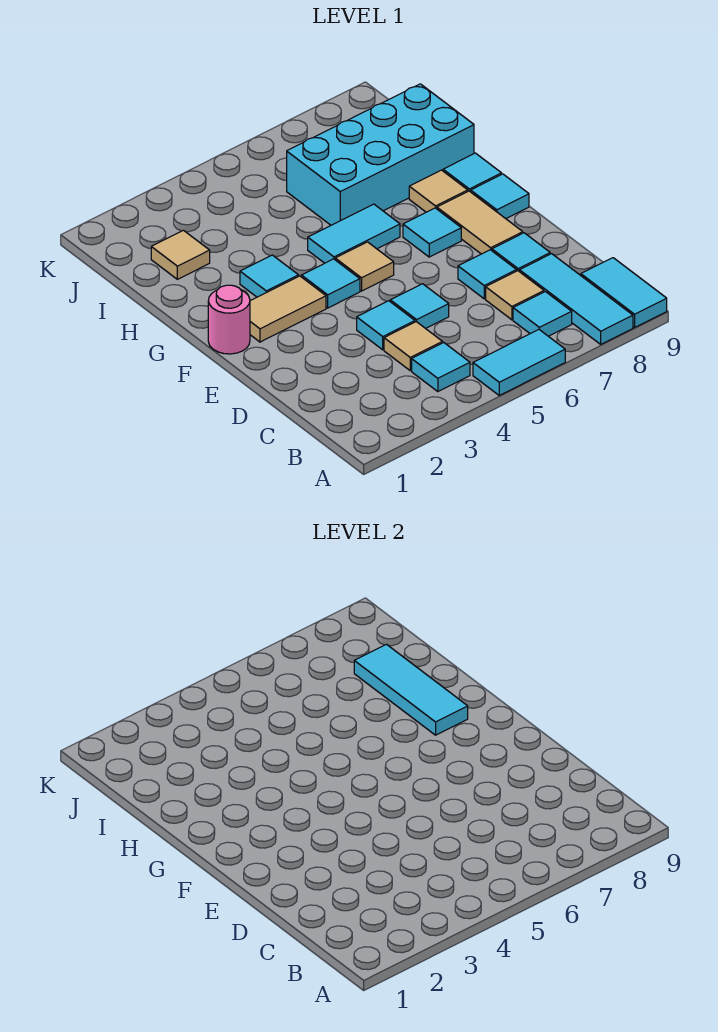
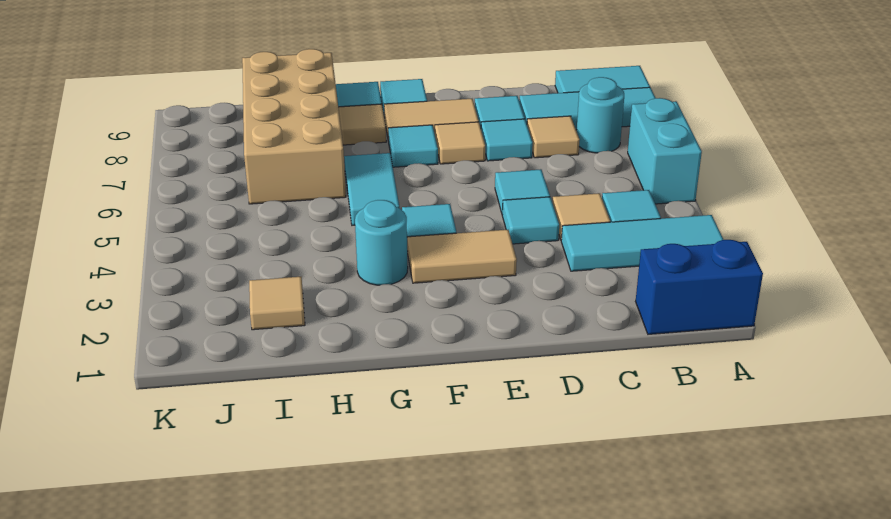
none -> blue brick A1:B1 level 1
cyan tile A5:A6 level 1 -> cyan brick A5:A6 level 1
cyan tile B7 level 1 -> cyan round brick B7 level 1
pink round brick F1 level 1 -> none
tan tile F2:F3 level 1 -> tan tile E3:F3 level 1
tan tile F5 level 1 -> tan tile E7 level 1
cyan tile G3 level 1 -> cyan round brick G3 level 1
cyan tile G8:I8 level 2 -> cyan tile A3:C3 level 1
cyan brick H6:I9 level 1 -> tan brick H6:I9 level 1

